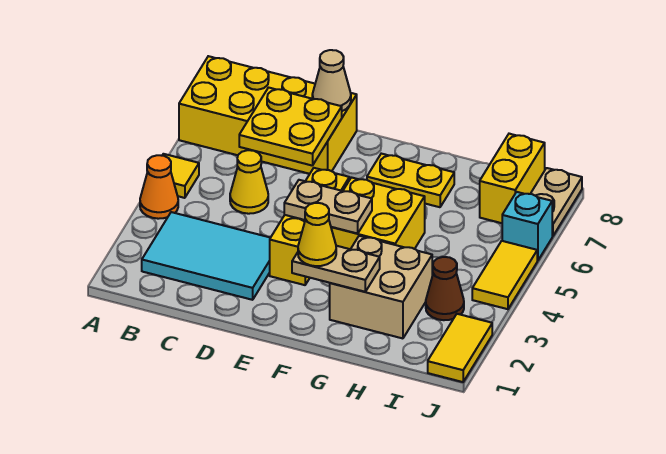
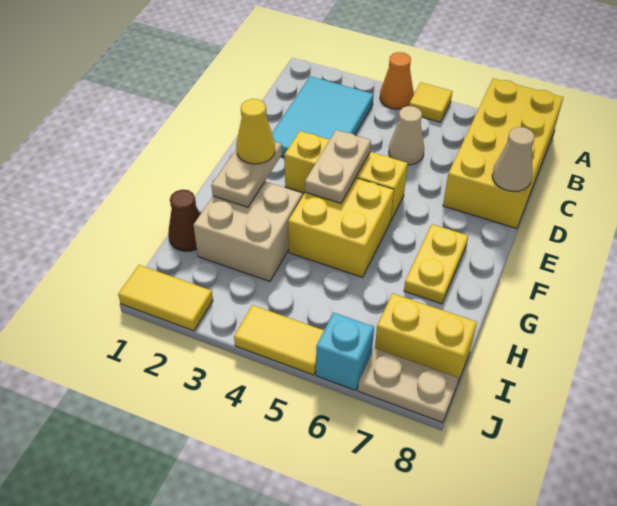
yellow cone C5 level 1 -> tan cone C5 level 1
yellow plate C6:D7 level 2 -> none
brown cone I3 level 1 -> brown cone H1 level 1

